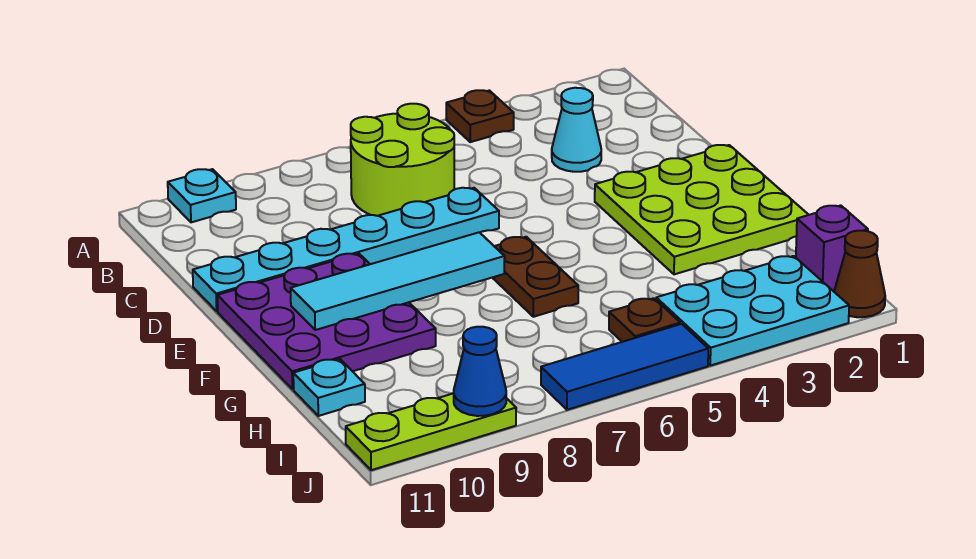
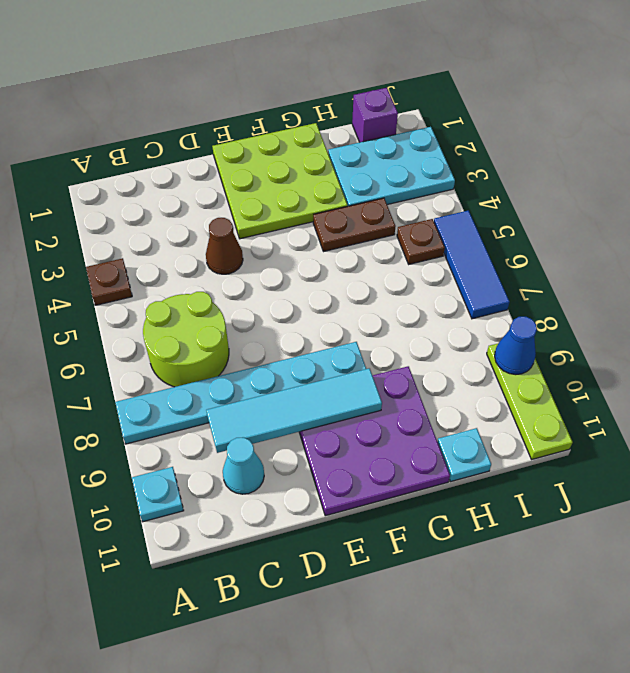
cyan cone C3 level 1 -> cyan cone C10 level 1
cyan plate D6:D11 level 1 -> cyan plate A8:F8 level 1
brown plate F6:G6 level 1 -> brown plate G4:H4 level 1
cyan tile F7:F10 level 2 -> cyan tile C9:F9 level 2
cyan plate I2:J4 level 1 -> cyan plate H2:J3 level 1
brown cone J1 level 1 -> brown cone D4 level 1

